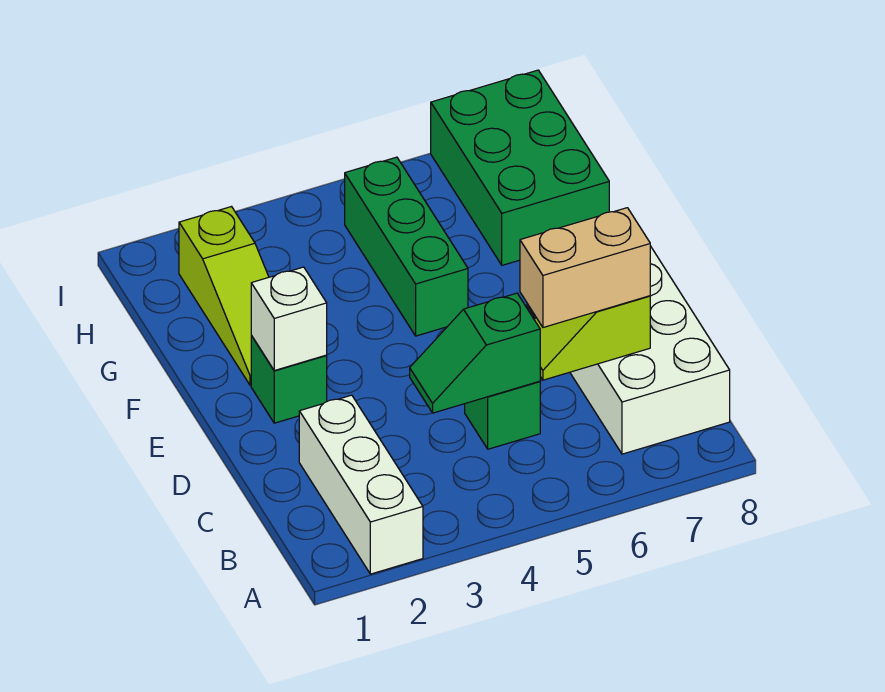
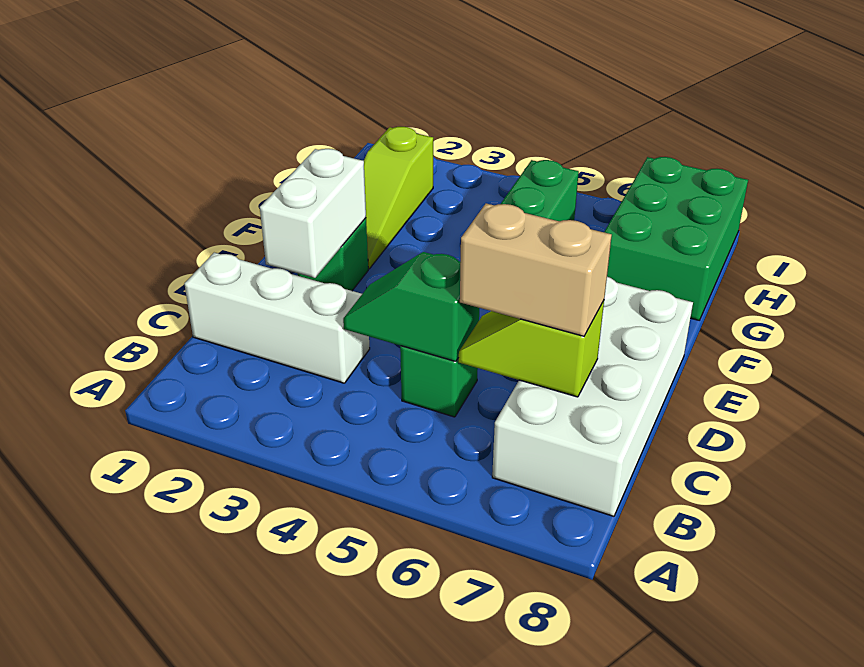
white brick A2:C2 level 1 -> white brick C1:C3 level 1
white brick E2 level 2 -> white brick D2:E2 level 2

